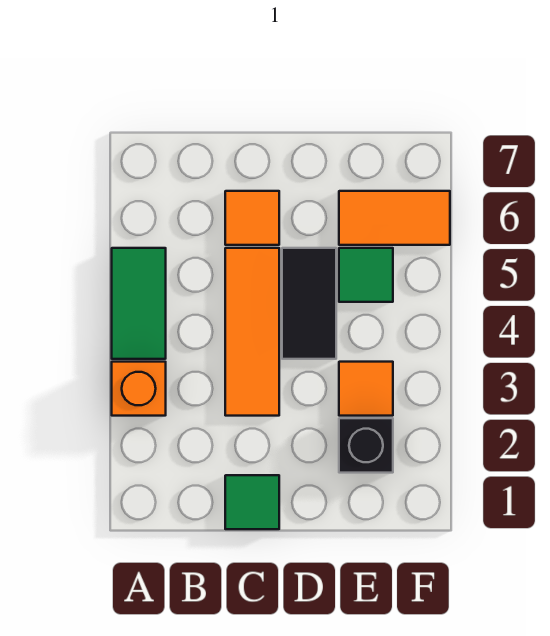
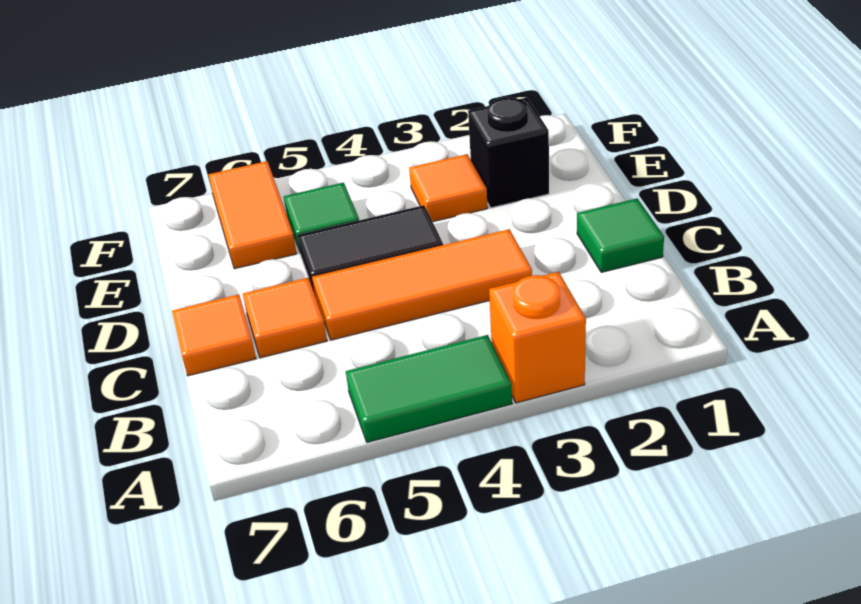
none -> orange tile C7 level 1

